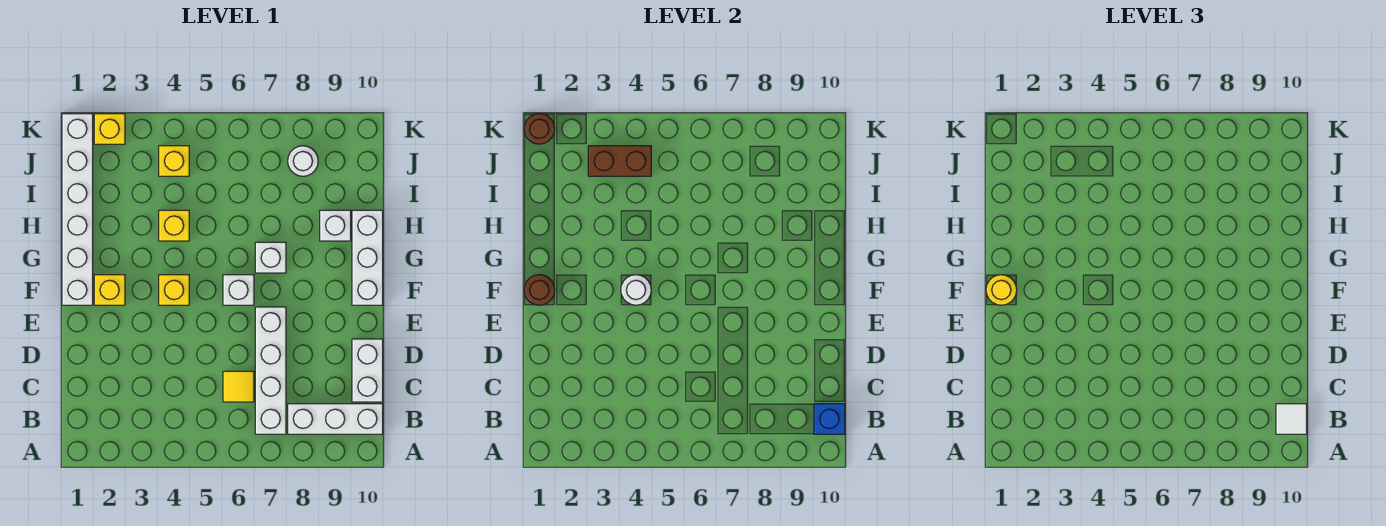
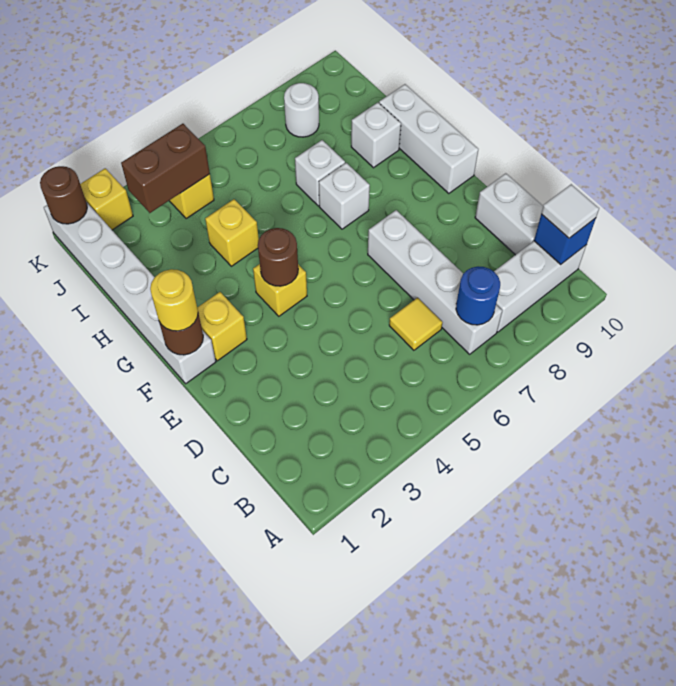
none -> blue round brick B7 level 2
white round brick F4 level 2 -> brown round brick F4 level 2
white brick F6 level 1 -> white brick H7 level 1

